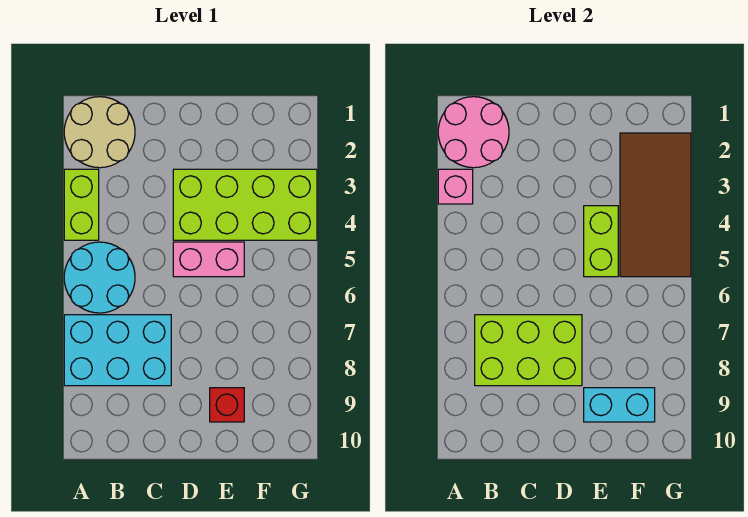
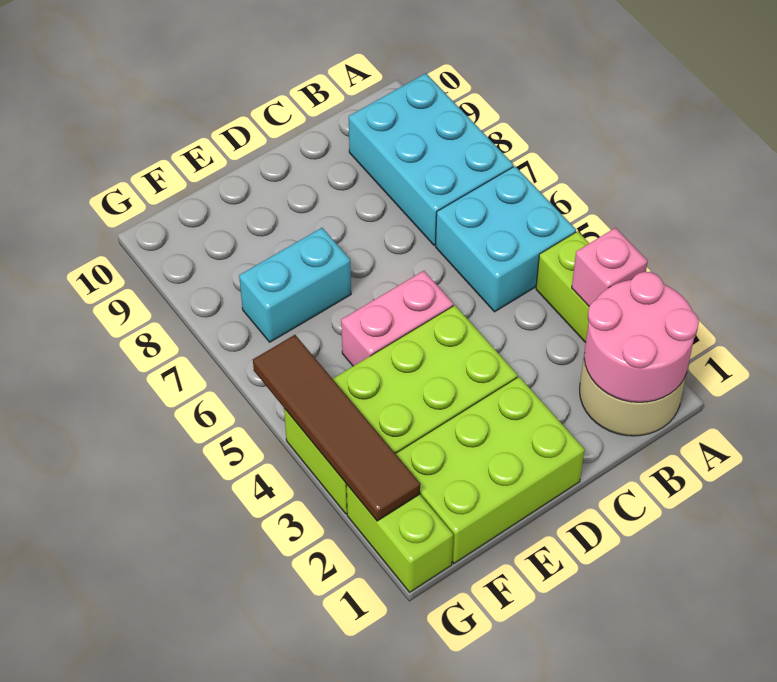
cyan round brick A5:B6 level 1 -> cyan brick A5:B6 level 1
cyan brick A7:C8 level 1 -> cyan brick A7:B9 level 1
lime brick B7:D8 level 2 -> lime brick D1:F2 level 1
lime brick E4:E5 level 2 -> lime brick G1:G2 level 1
red brick E9 level 1 -> none
cyan brick E9:F9 level 2 -> cyan brick E7:F7 level 1
brown tile F2:G5 level 2 -> brown tile G2:G5 level 2

